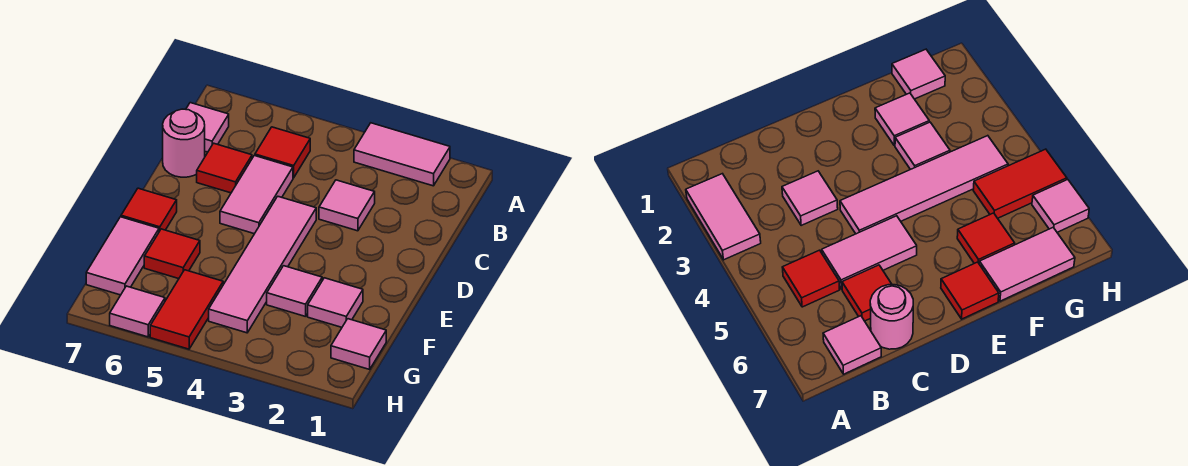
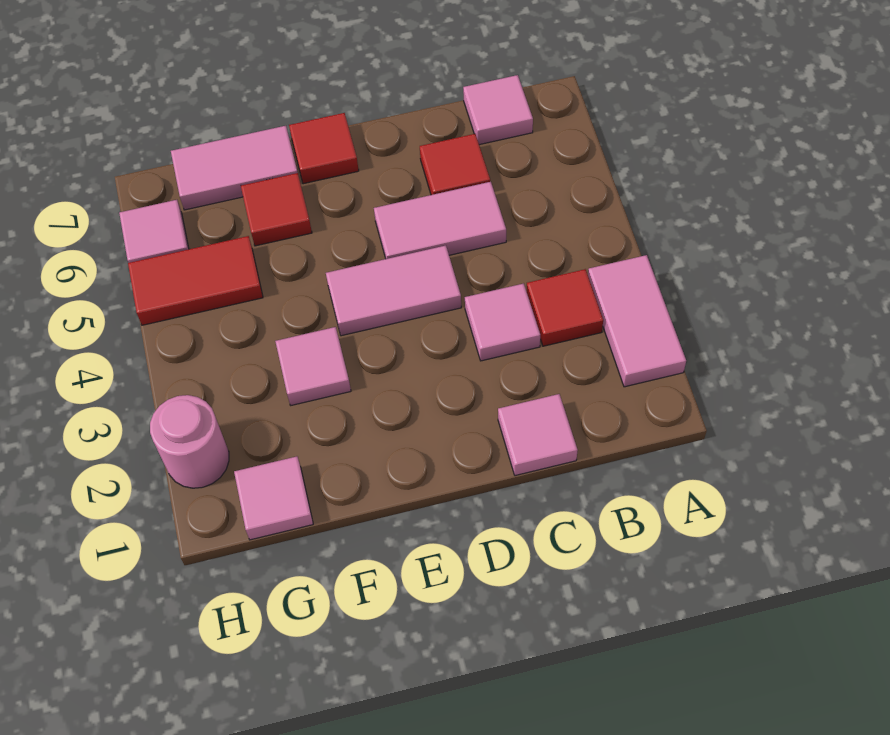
red tile B5 level 1 -> red tile B3 level 1
pink round brick C7 level 1 -> pink round brick H2 level 1
pink tile D4:G4 level 1 -> pink tile D4:E4 level 1
pink tile F2 level 1 -> pink tile C1 level 1

